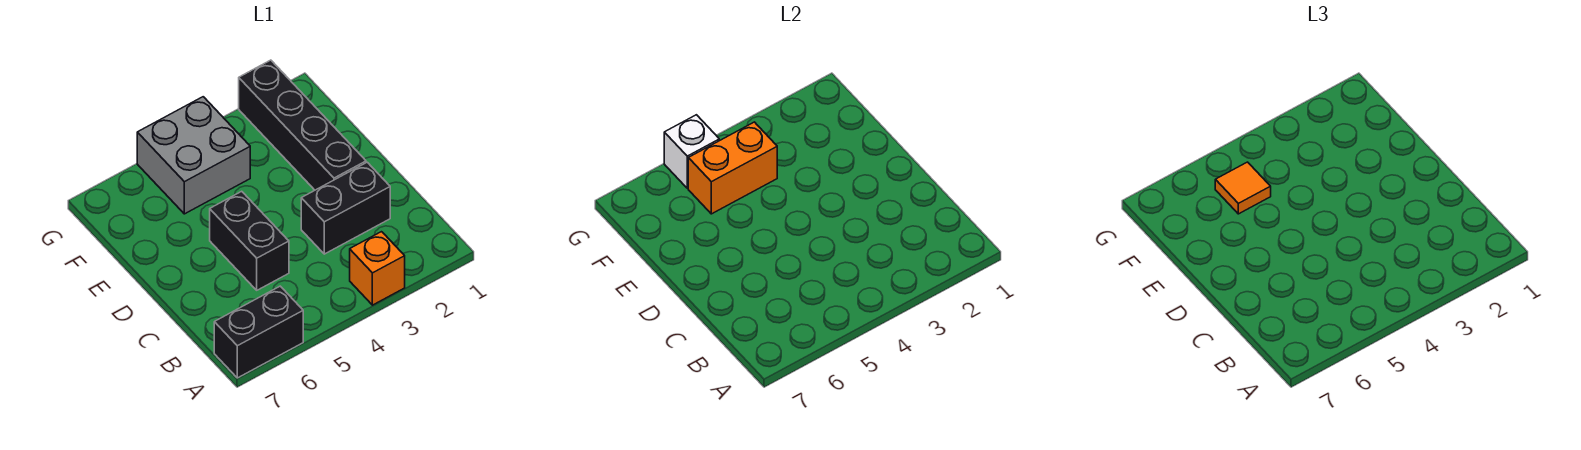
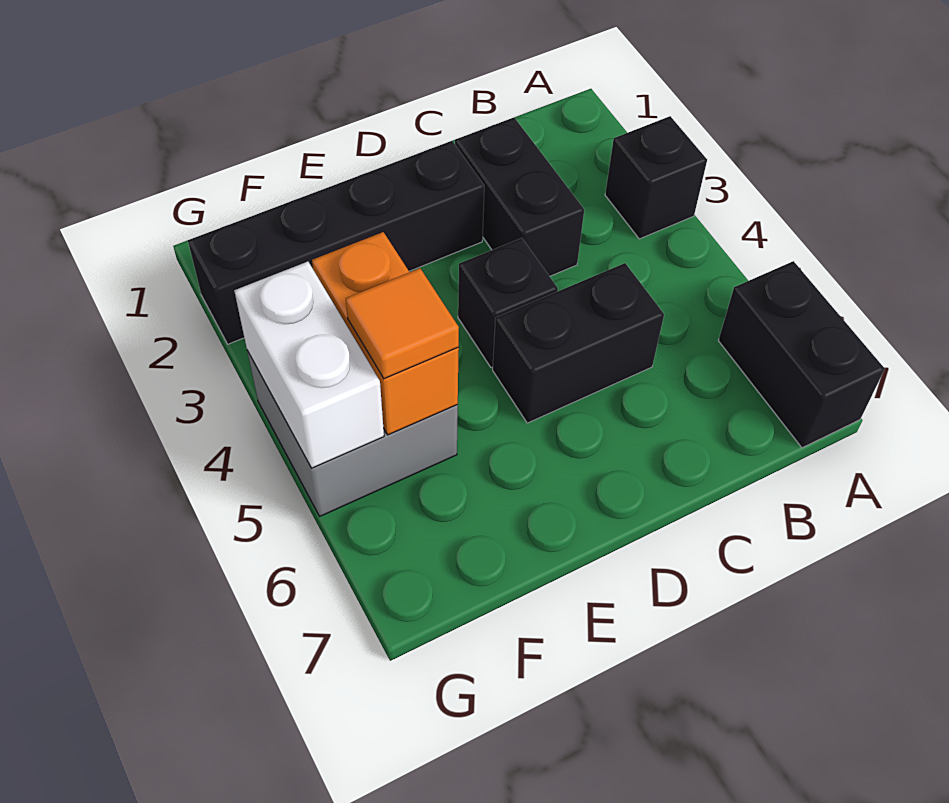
orange brick A3 level 1 -> black brick A3 level 1
none -> black brick D4 level 1
white brick G5 level 2 -> white brick G4:G5 level 2

